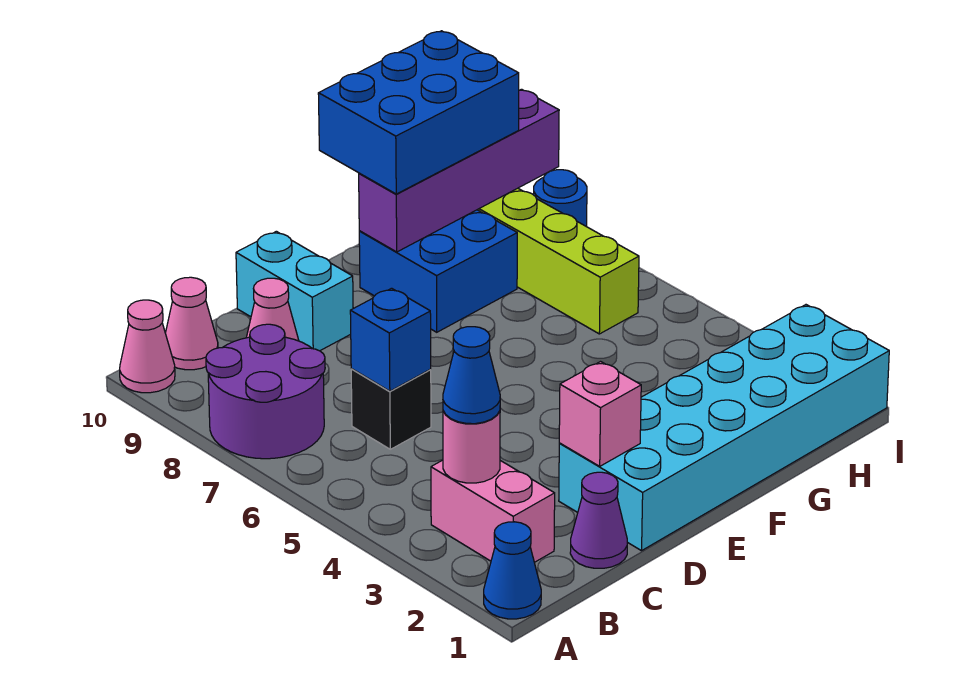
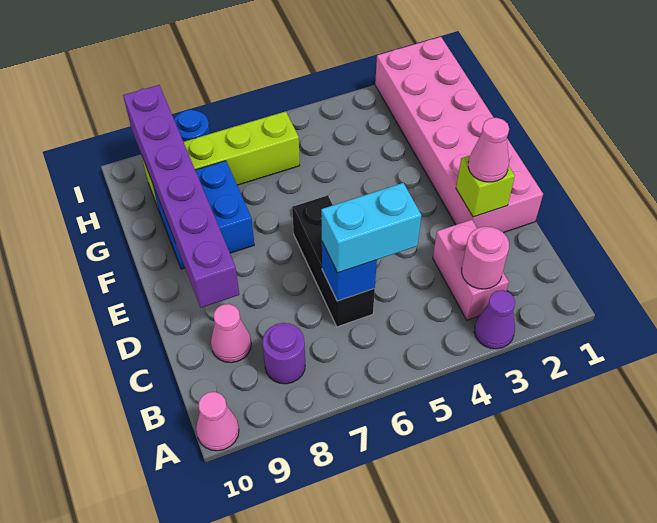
blue cone A1 level 1 -> none
purple round brick A7:B8 level 1 -> purple round brick B8 level 1
pink brick B2:B3 level 1 -> pink brick B3:C3 level 1
blue cone B3 level 3 -> none
pink cone B10 level 1 -> pink cone D2 level 3
purple cone C1 level 1 -> purple cone A3 level 1
black brick C6 level 1 -> black brick C6:E6 level 1
cyan brick D1:I2 level 1 -> pink brick D1:I2 level 1
pink brick D2 level 2 -> lime brick D2 level 2
cyan brick D9:D10 level 1 -> cyan brick C5:C6 level 3
purple brick F9:I9 level 2 -> purple brick D9:I9 level 2
blue brick F9:H10 level 3 -> none

